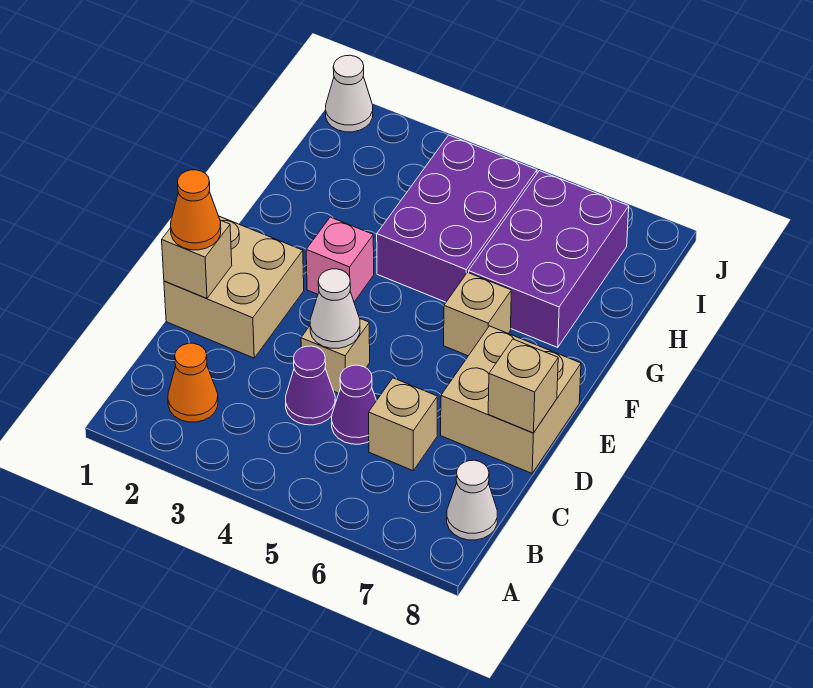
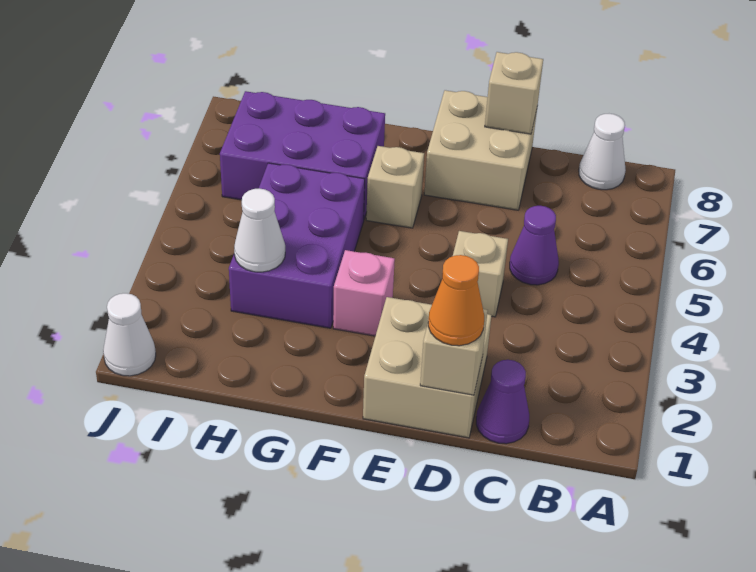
orange cone B2 level 1 -> none
purple cone C4 level 1 -> purple cone C1 level 1
tan brick C6 level 1 -> none
white cone D4 level 2 -> white cone H3 level 2
purple brick G4:I5 level 1 -> purple brick G3:H5 level 1

